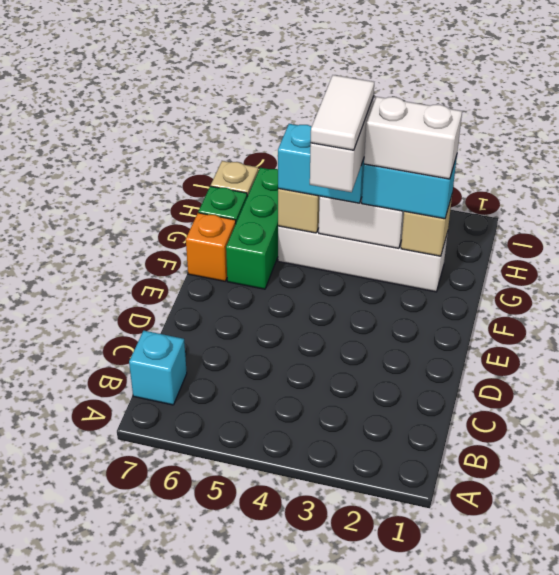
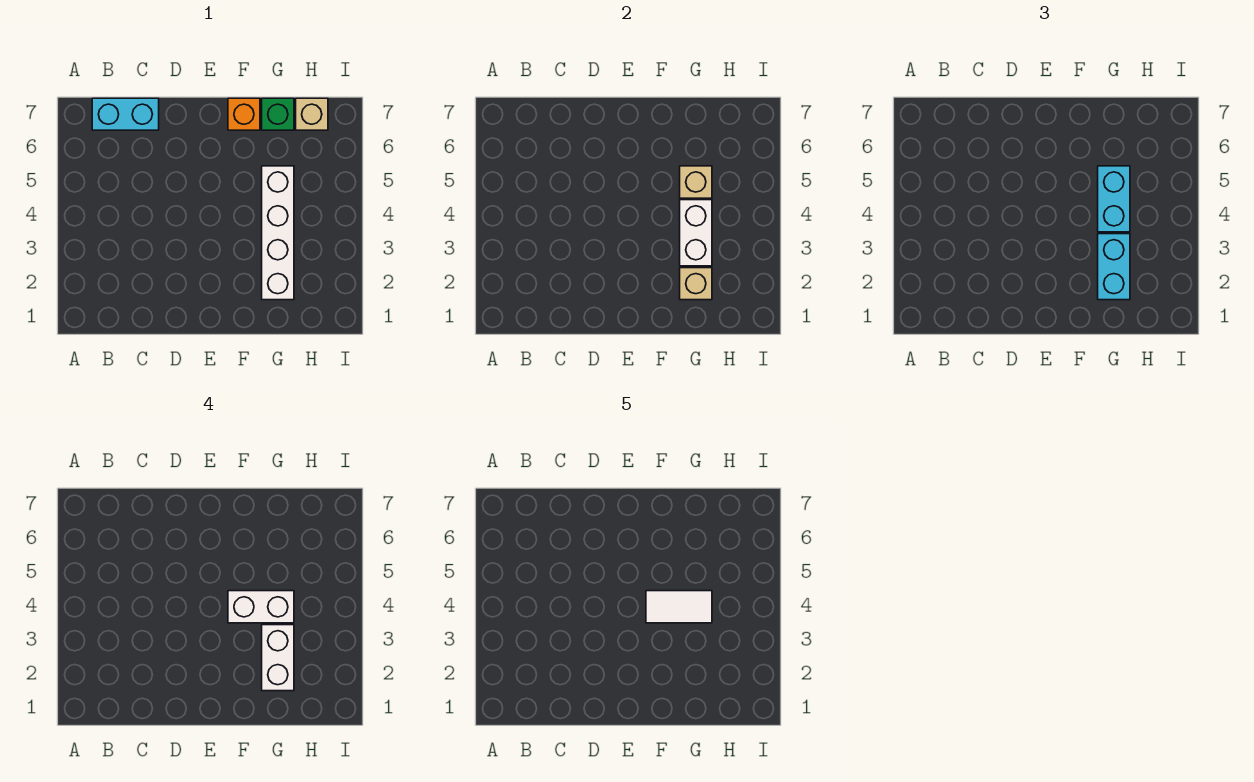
cyan brick B7 level 1 -> cyan brick B7:C7 level 1
green brick F6:H6 level 1 -> none

